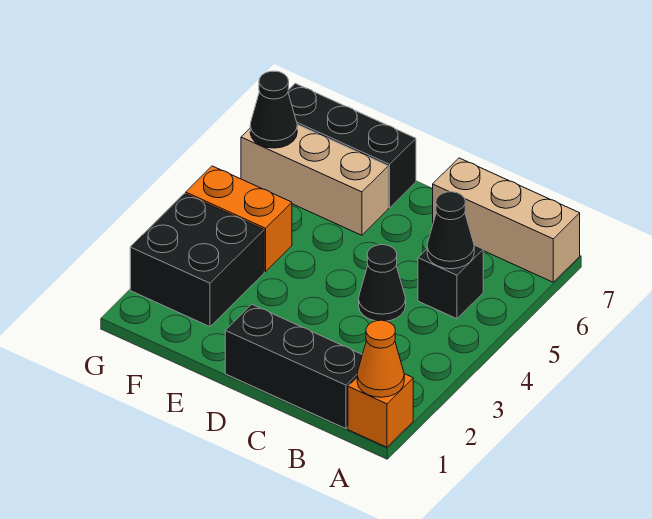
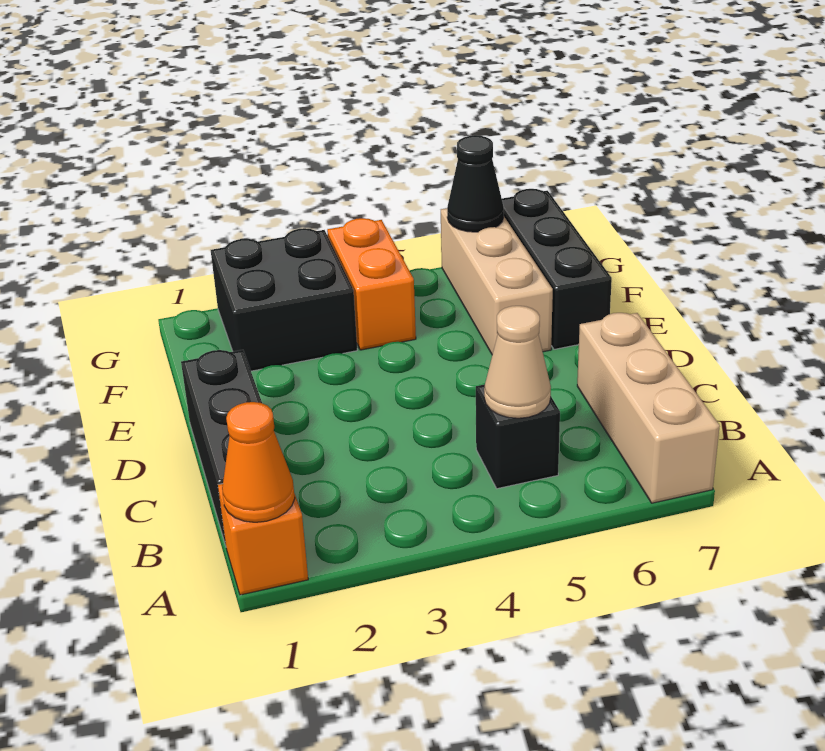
black cone B5 level 2 -> tan cone B5 level 2
black cone C4 level 1 -> none

